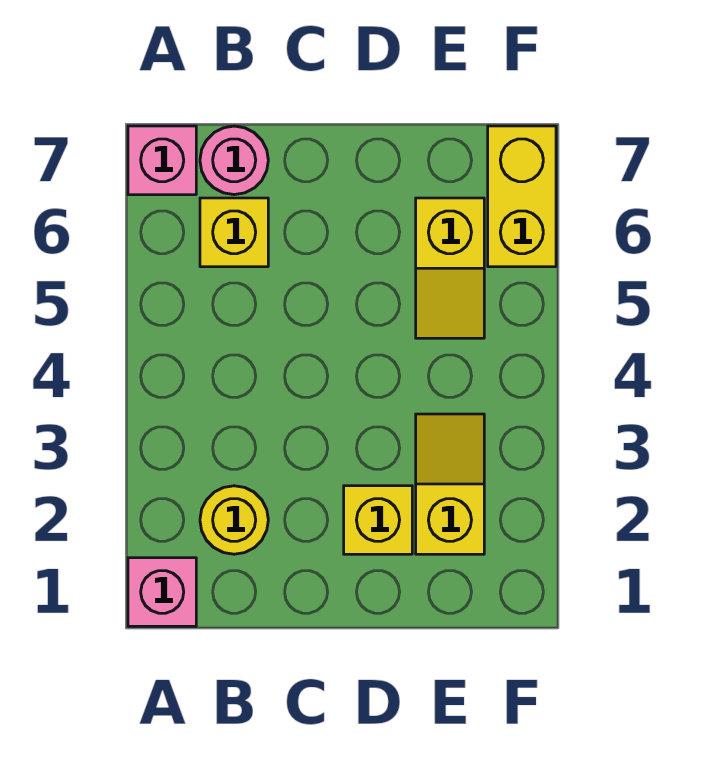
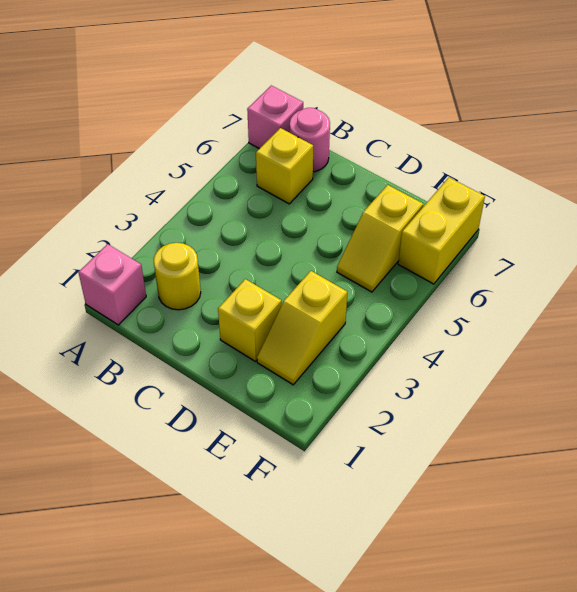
yellow slope E2:E3 level 1 top 2 -> yellow slope E2:E3 level 1 top 3

